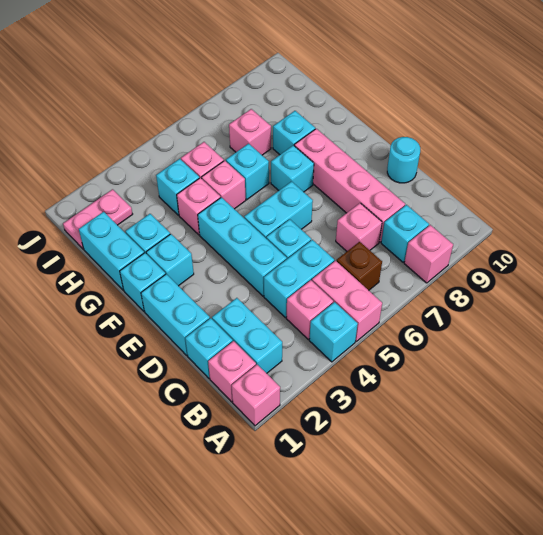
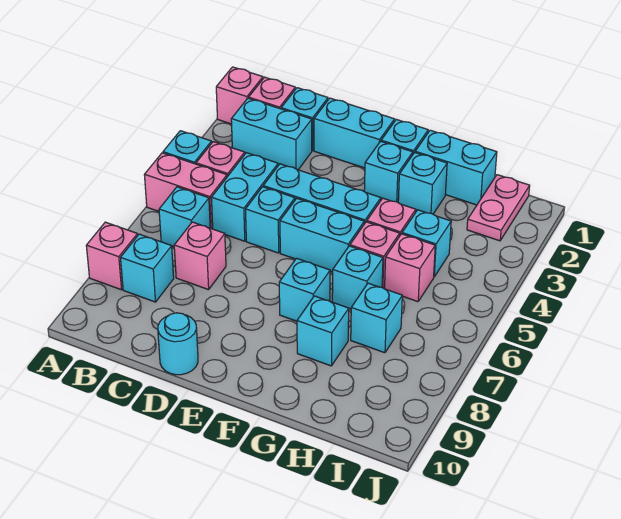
brown brick B6 level 1 -> cyan brick B6 level 1
pink brick C8:F8 level 1 -> none
cyan brick E5:E6 level 1 -> cyan brick E5:F5 level 1
pink brick H7 level 1 -> cyan brick H7 level 1

